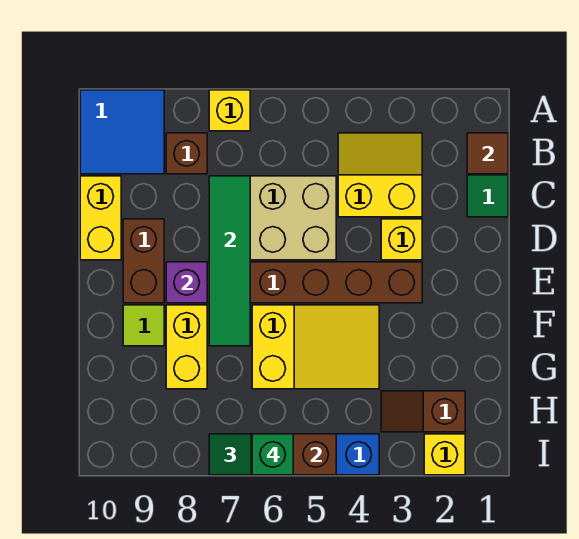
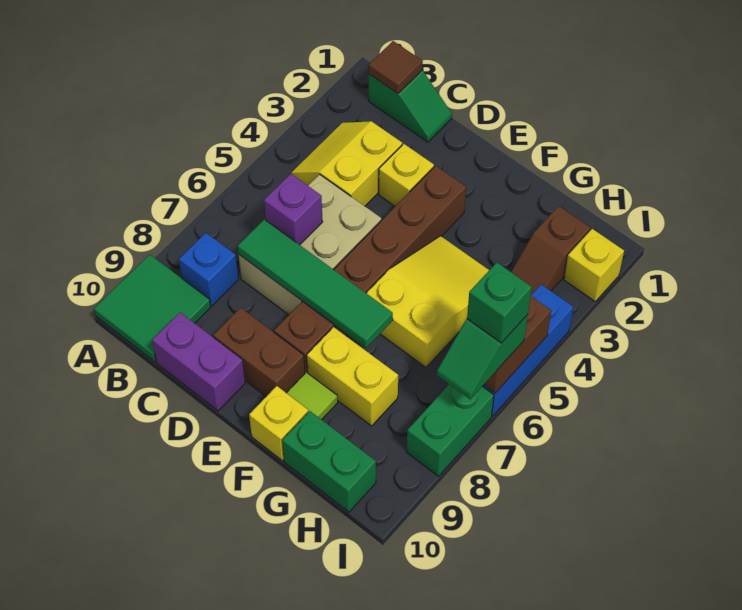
yellow brick A7 level 1 -> yellow brick F10 level 1
blue tile A9:B10 level 1 -> green tile A9:B10 level 1
brown brick B8 level 1 -> blue brick B8 level 1
yellow brick C10:D10 level 1 -> purple brick C10:D10 level 1
purple brick E8 level 2 -> purple brick C6 level 2
none -> green brick G10:H10 level 1
none -> green brick I7:I8 level 1

